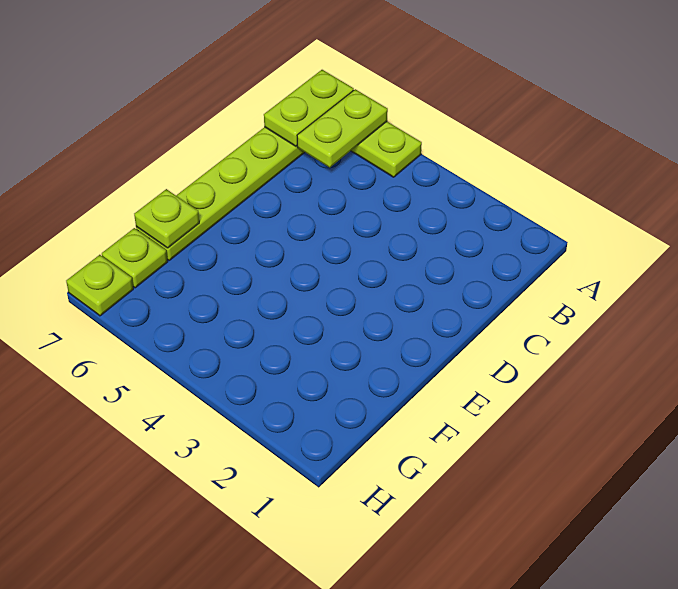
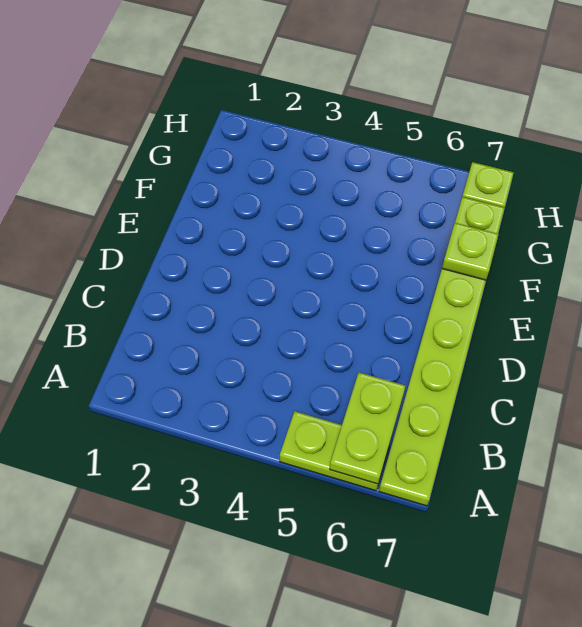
lime plate A7:B7 level 2 -> none

